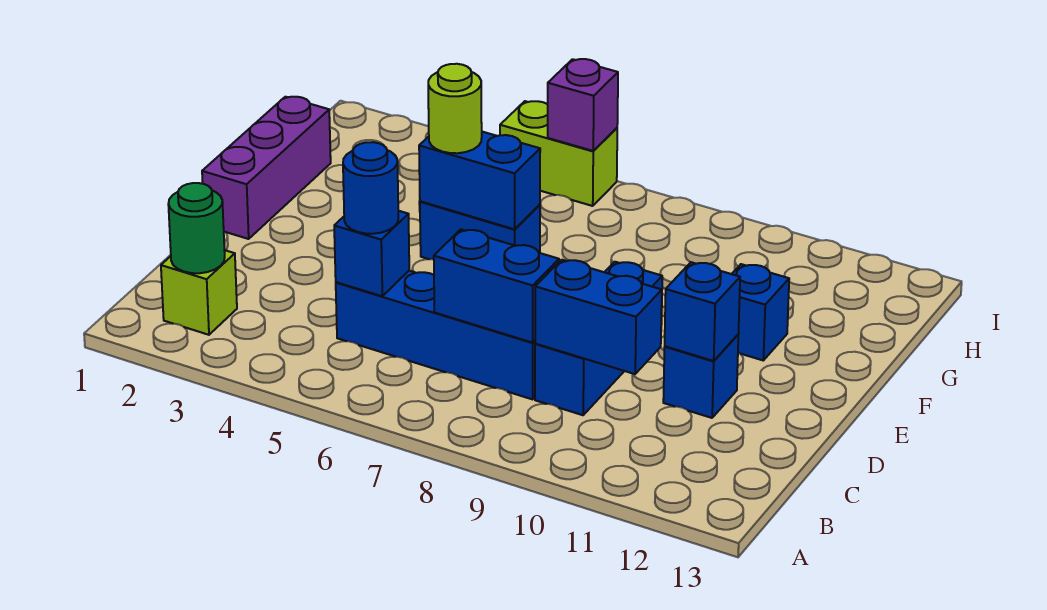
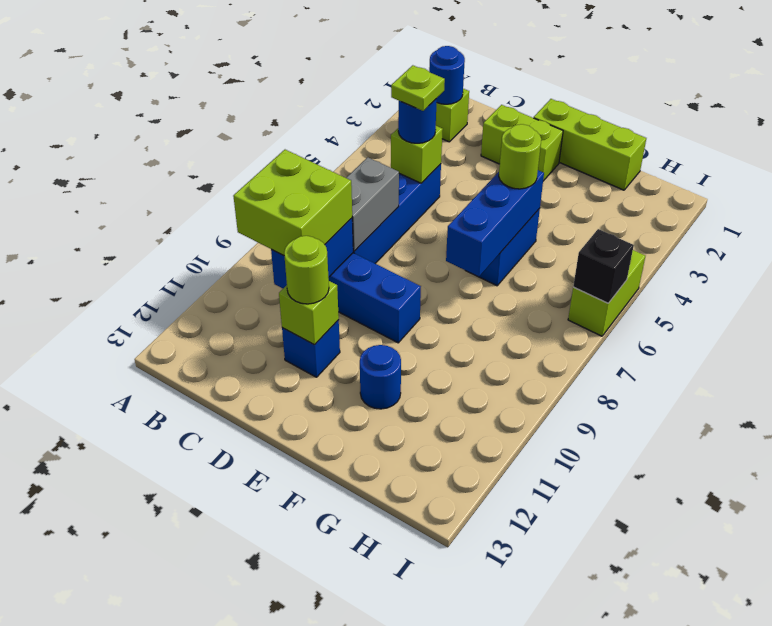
green round brick B2 level 2 -> blue round brick B2 level 2
none -> lime brick B9:C10 level 3
blue brick C5 level 2 -> lime brick C5 level 2
none -> lime plate C5 level 4
blue brick C7:C8 level 2 -> grey brick C7:C8 level 2
none -> lime brick D2:E2 level 1
blue brick D11 level 2 -> lime brick D11 level 2
none -> lime round brick D11 level 3
purple brick E1:G1 level 1 -> lime brick E1:G1 level 1
blue brick F5:F6 level 2 -> blue brick F5:F7 level 2
blue brick F11 level 1 -> blue round brick F11 level 1
purple brick I6 level 2 -> black brick I6 level 2

